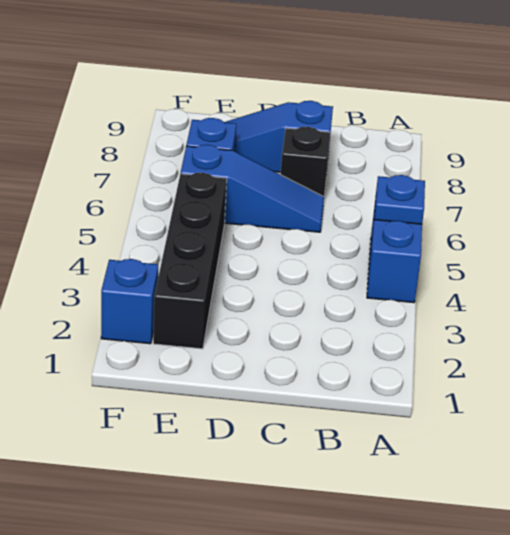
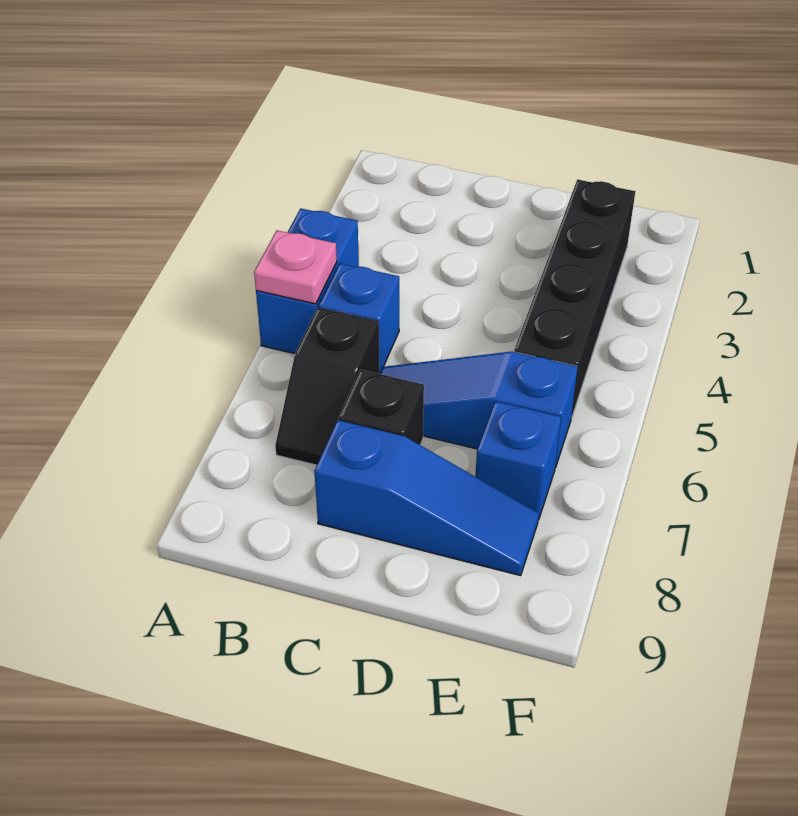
blue plate A5 level 2 -> pink plate A5 level 2
none -> black slope B6:B7 level 1 top 6
blue brick F2 level 1 -> blue brick B5 level 1

